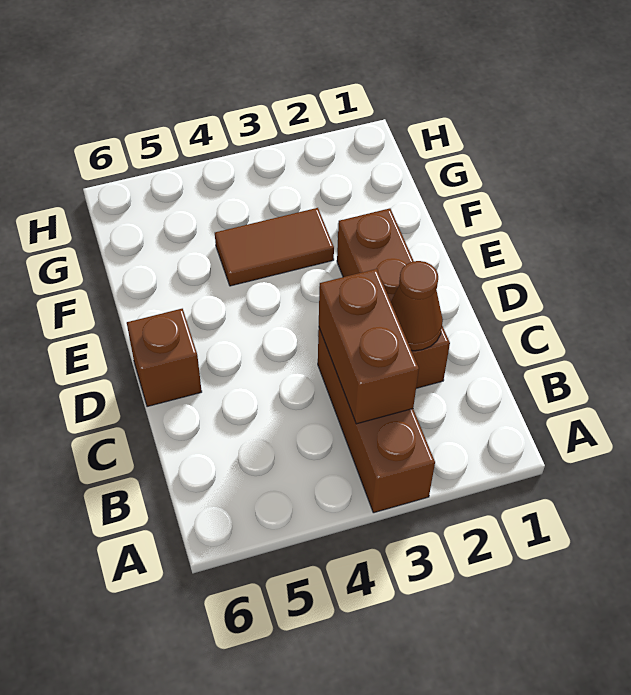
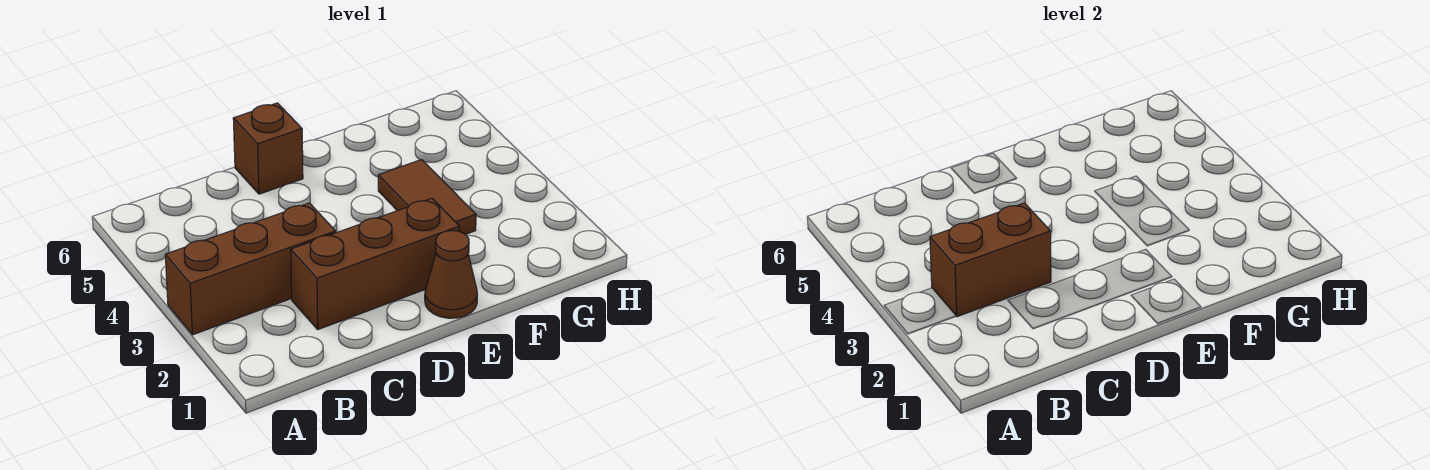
brown cone C2 level 2 -> brown cone E1 level 1

